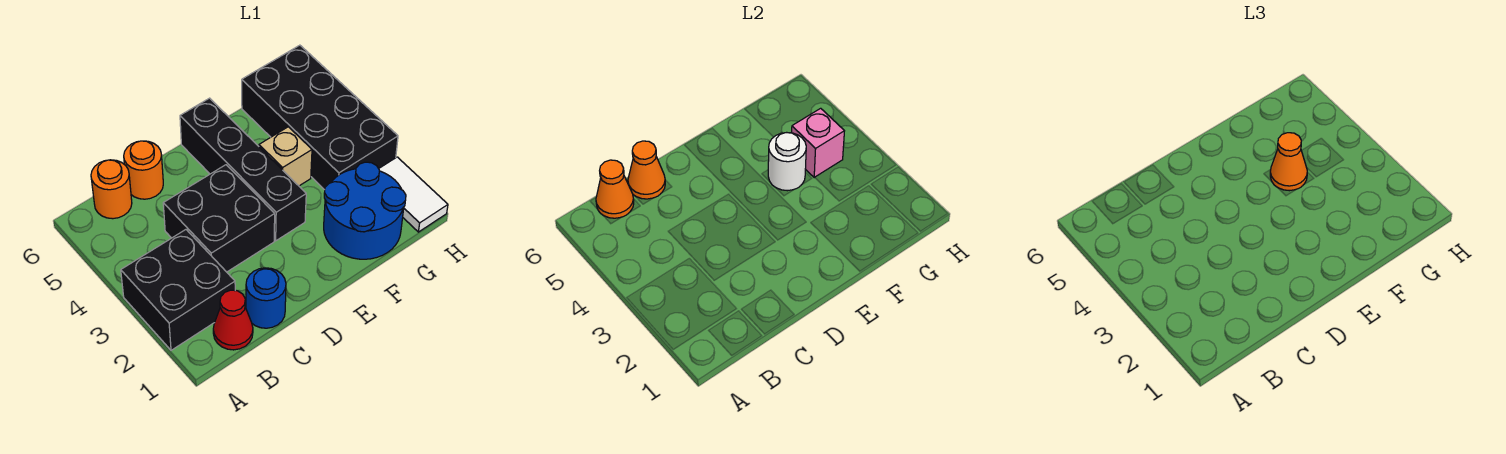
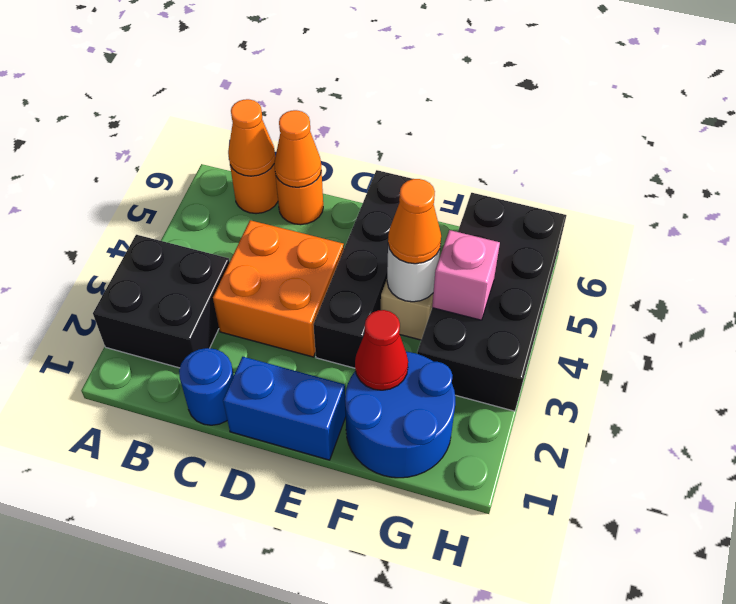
red cone B1 level 1 -> red cone F2 level 2
black brick C3:D4 level 1 -> orange brick C3:D4 level 1
none -> blue brick D1:E1 level 1
white tile H1:H2 level 1 -> none

